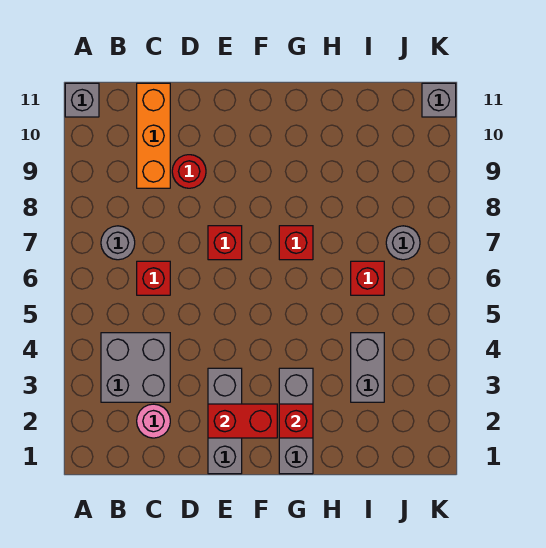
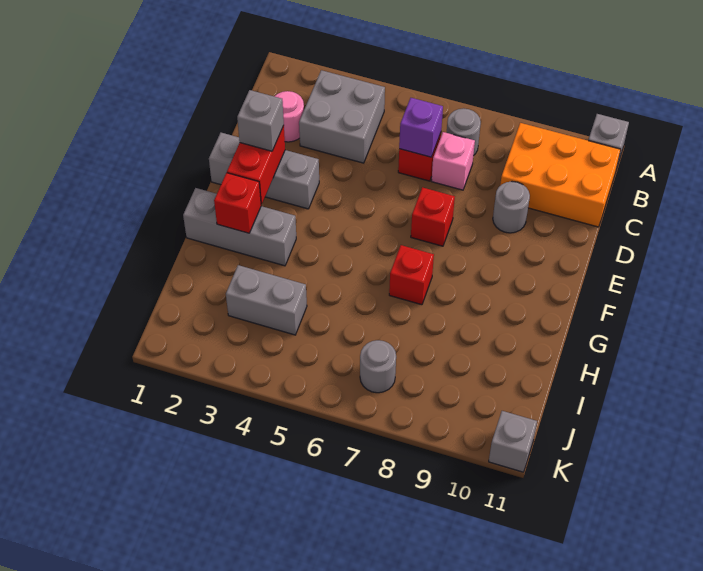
none -> purple brick C6 level 2
none -> pink brick C7 level 1
orange brick C9:C11 level 1 -> orange brick B9:C11 level 1
red round brick D9 level 1 -> grey round brick D9 level 1
none -> grey brick E2 level 3
red brick I6 level 1 -> none

